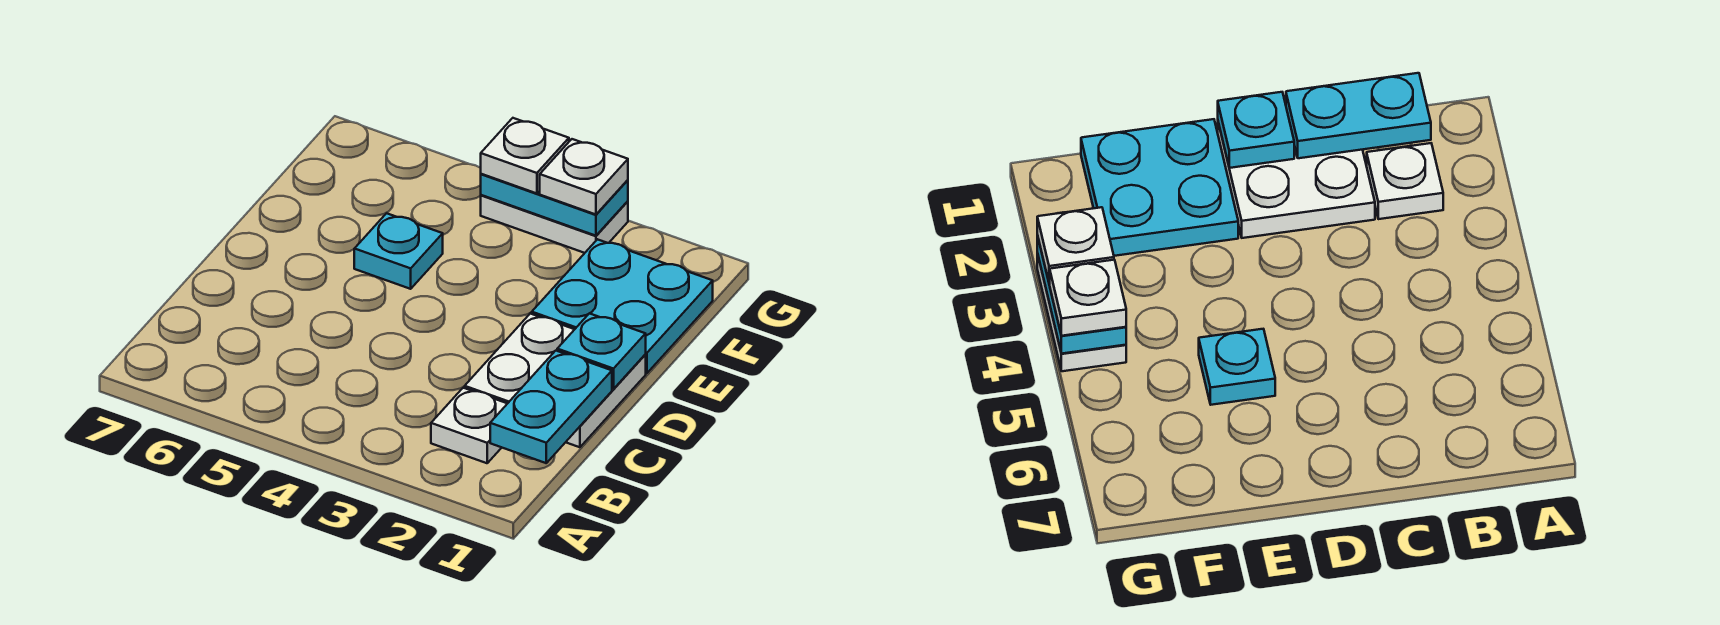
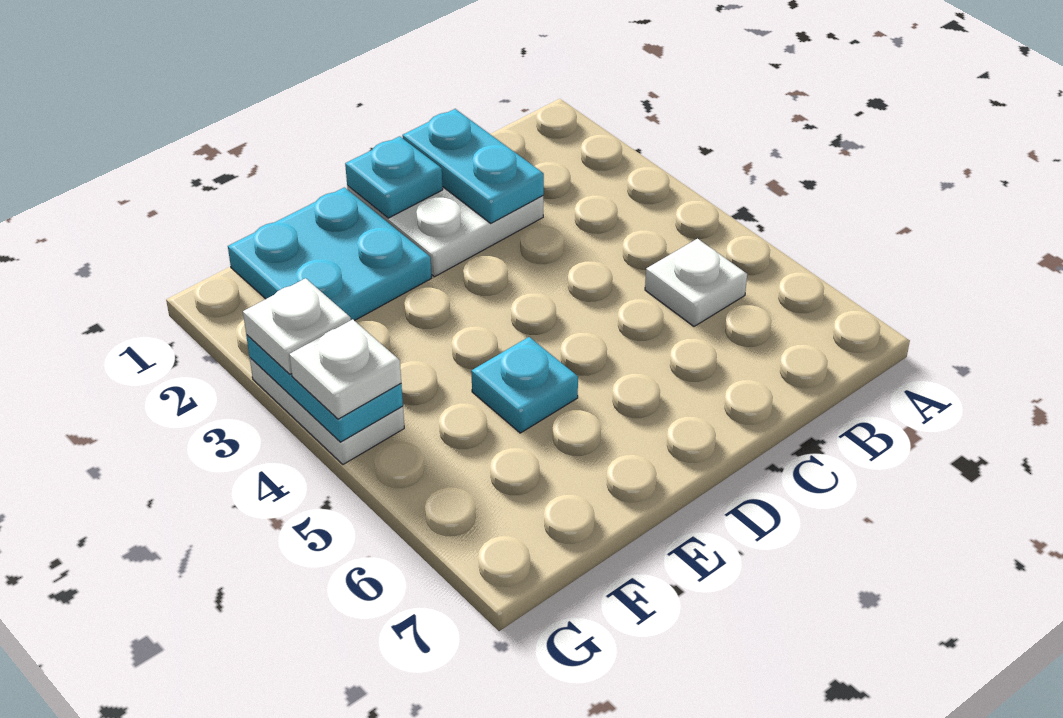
cyan plate B1:C1 level 2 -> cyan plate C1:C2 level 2
white plate B2 level 1 -> white plate B5 level 1

